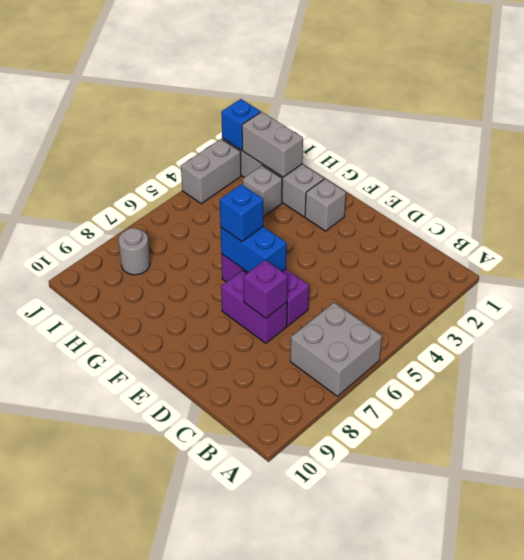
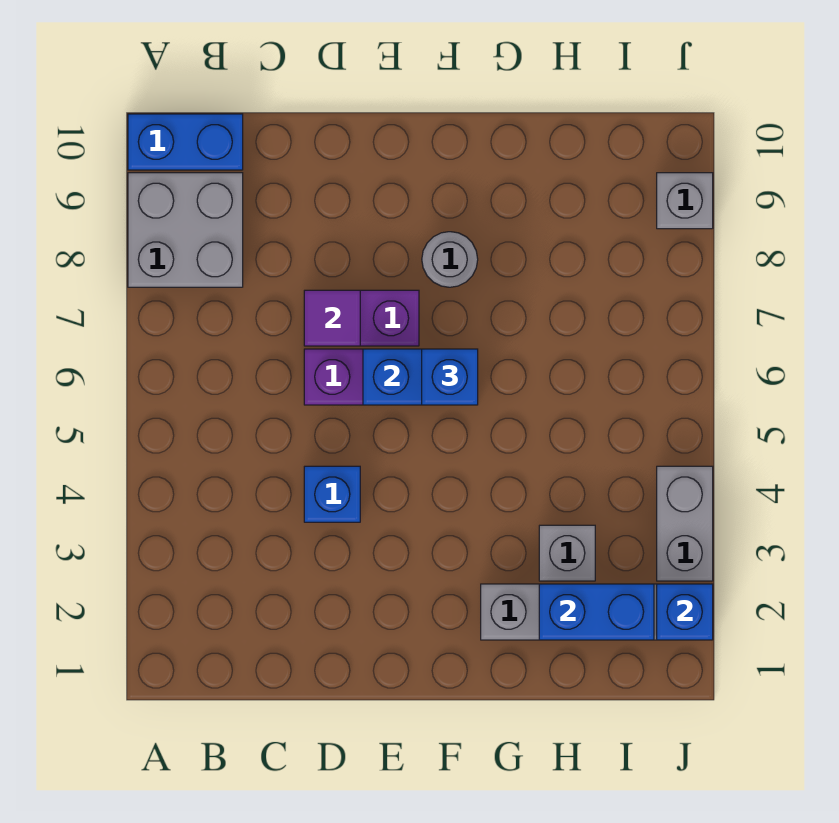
grey brick A6:B7 level 1 -> grey brick A8:B9 level 1
none -> blue brick A10:B10 level 1
none -> blue brick D4 level 1
purple brick D7 level 2 -> purple tile D7 level 2
grey brick F2 level 1 -> grey brick J9 level 1
grey brick H2:I2 level 2 -> blue brick H2:I2 level 2
grey round brick I8 level 1 -> grey round brick F8 level 1

